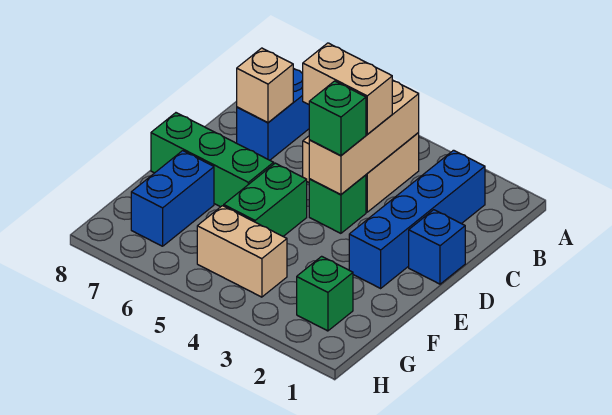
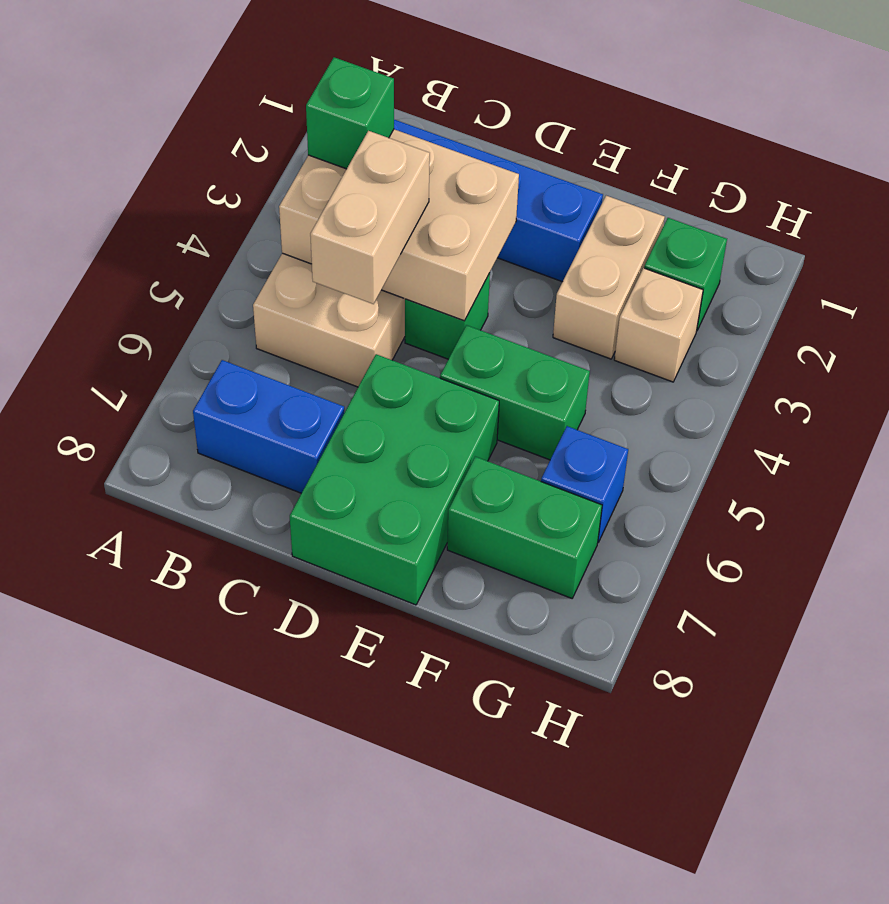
tan brick B4:D4 level 2 -> tan brick B3:D4 level 2
tan brick C7 level 2 -> tan brick G3 level 1
blue brick D1 level 1 -> blue brick G6 level 1
green brick D4 level 3 -> green brick B3 level 3
green brick E6:E8 level 1 -> green brick D6:E8 level 1
blue brick F7:G7 level 1 -> green brick F7:G7 level 1
tan brick G4:G5 level 1 -> tan brick F2:F3 level 1

